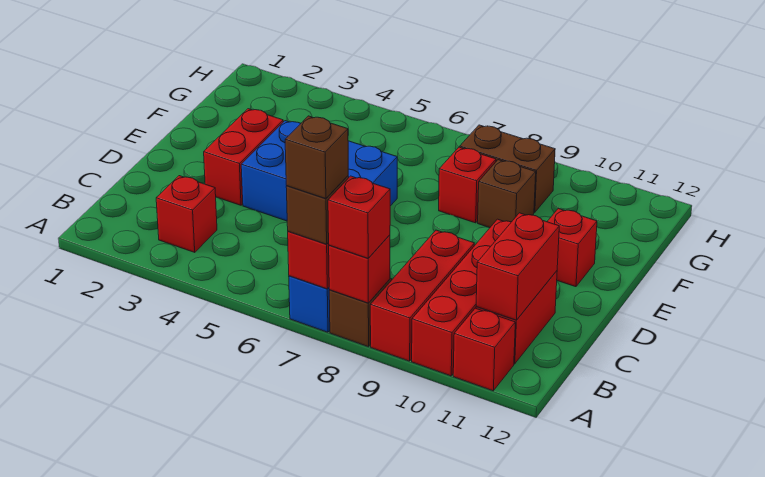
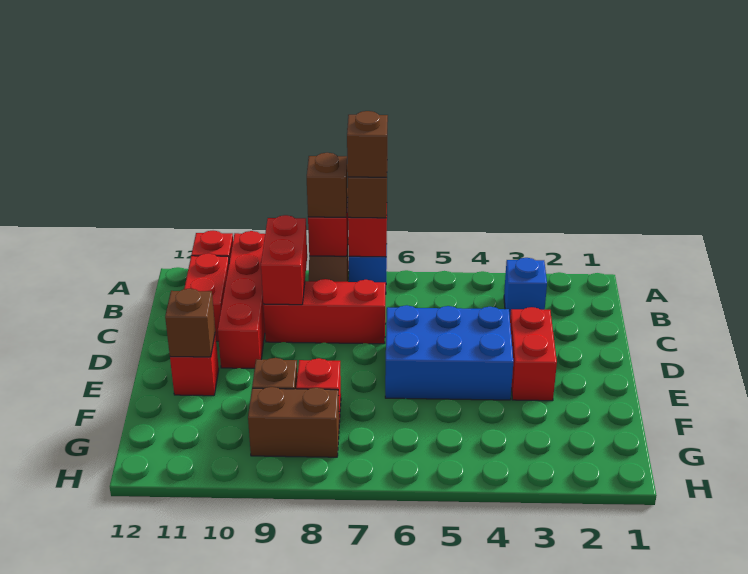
red brick A8 level 3 -> brown brick A8 level 3
red brick A9:C9 level 1 -> red brick C7:C9 level 1
red brick B3 level 1 -> blue brick B3 level 1
red brick B11:C11 level 2 -> red brick B9:C9 level 2
none -> brown brick E11 level 2

